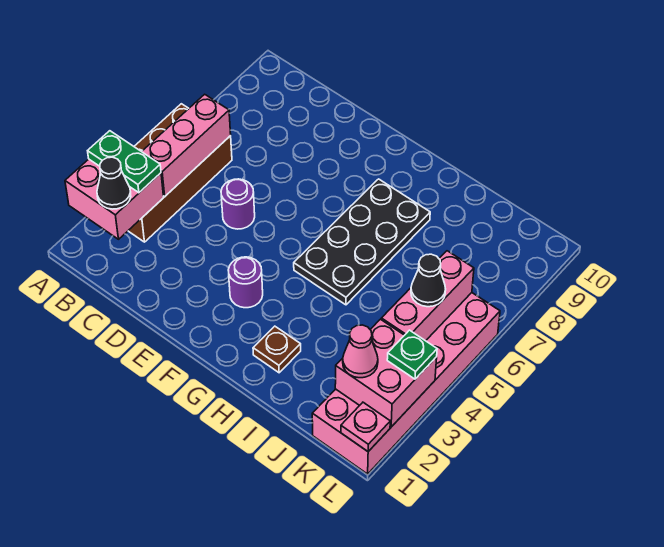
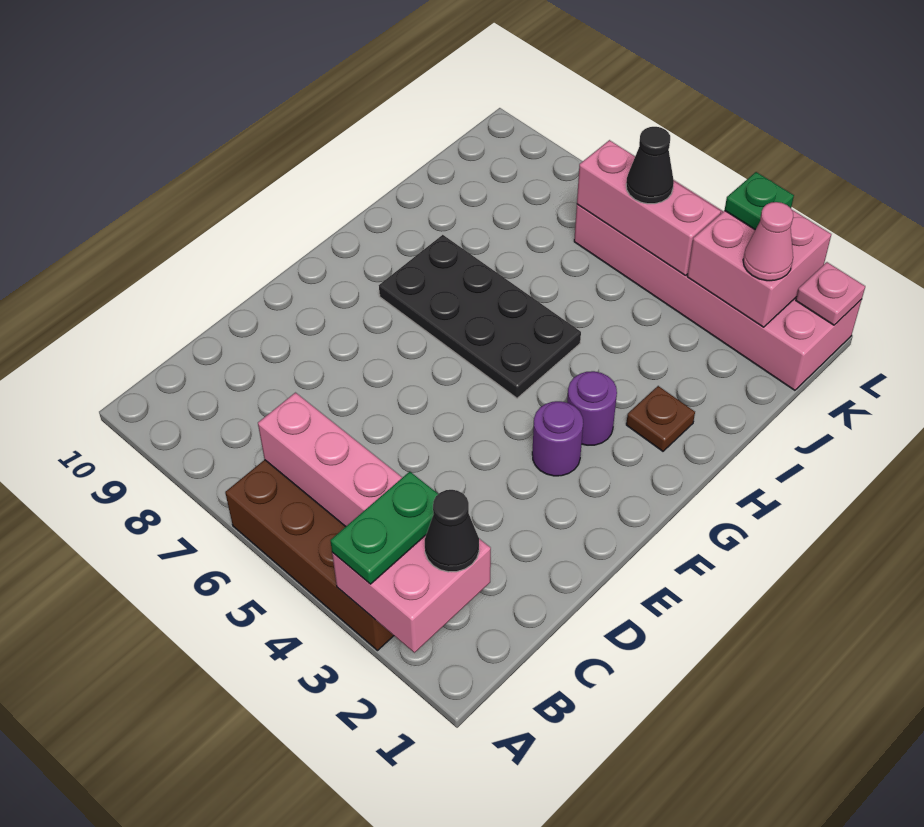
purple round brick D5 level 1 -> purple round brick G3 level 1

